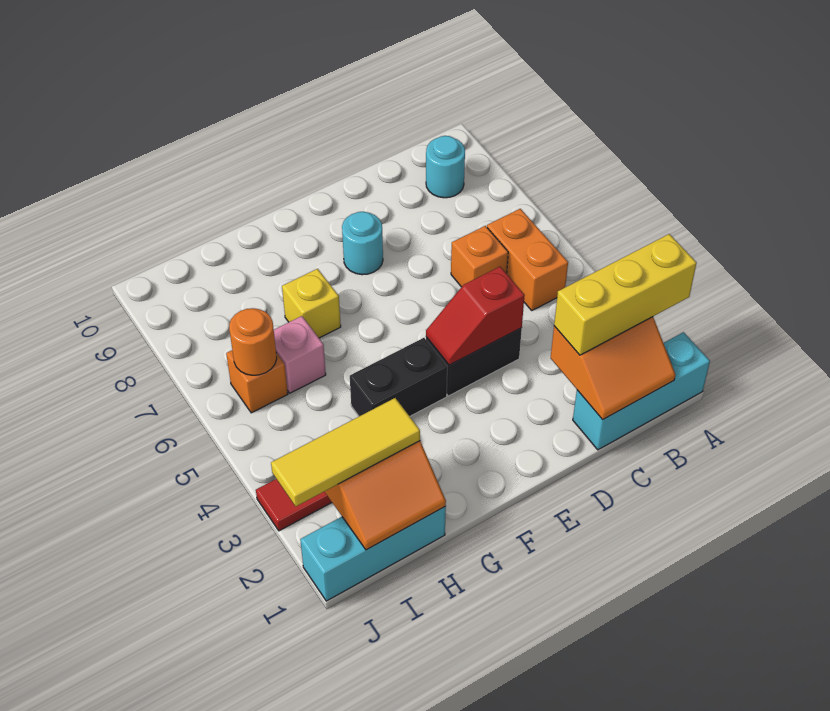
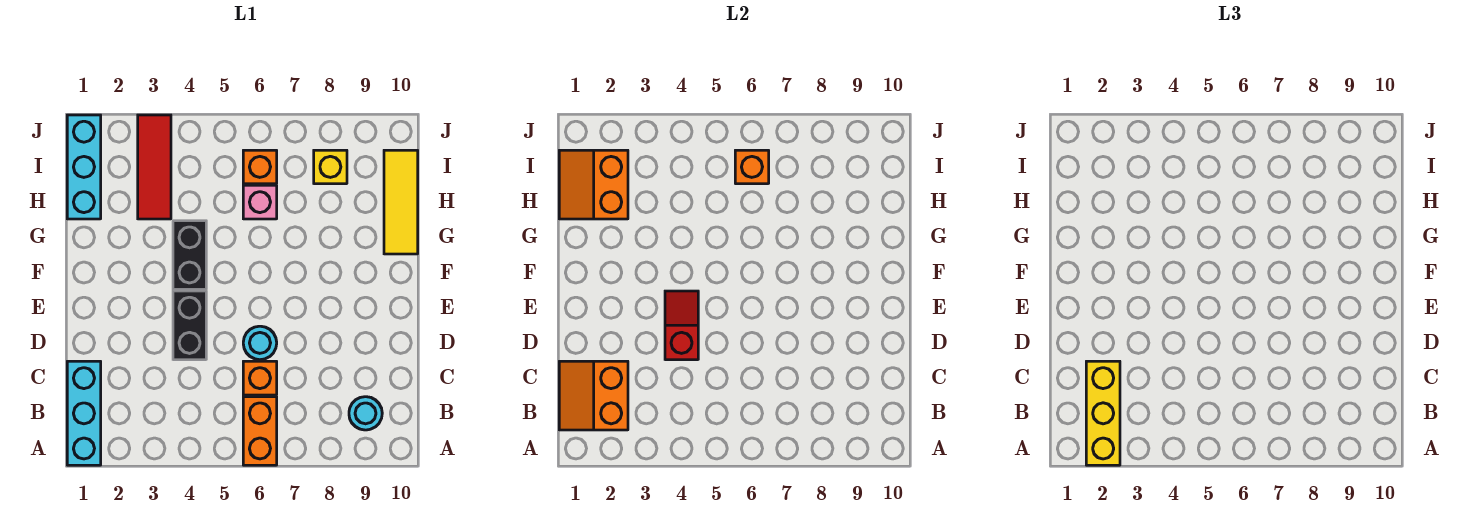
orange brick B5:B6 level 1 -> orange brick A6:B6 level 1
cyan round brick E8 level 1 -> cyan round brick D6 level 1
yellow brick G7 level 1 -> yellow brick I8 level 1
yellow tile H2:J2 level 3 -> yellow tile G10:I10 level 1
orange round brick I6 level 2 -> orange brick I6 level 2

